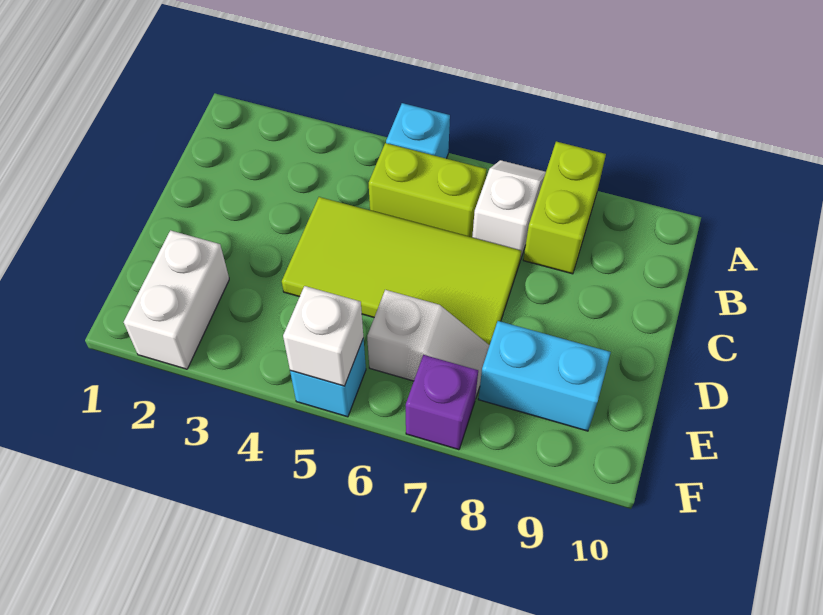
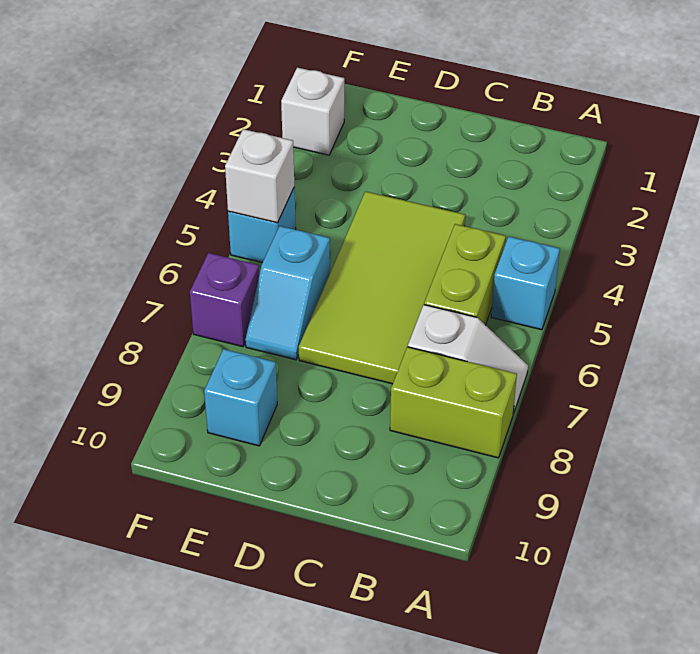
white brick E2:F2 level 1 -> white brick F2 level 1
white slope E6:E7 level 1 top 6 -> cyan slope E6:E7 level 1 top 6
cyan brick E8:E9 level 1 -> cyan brick E9 level 1

